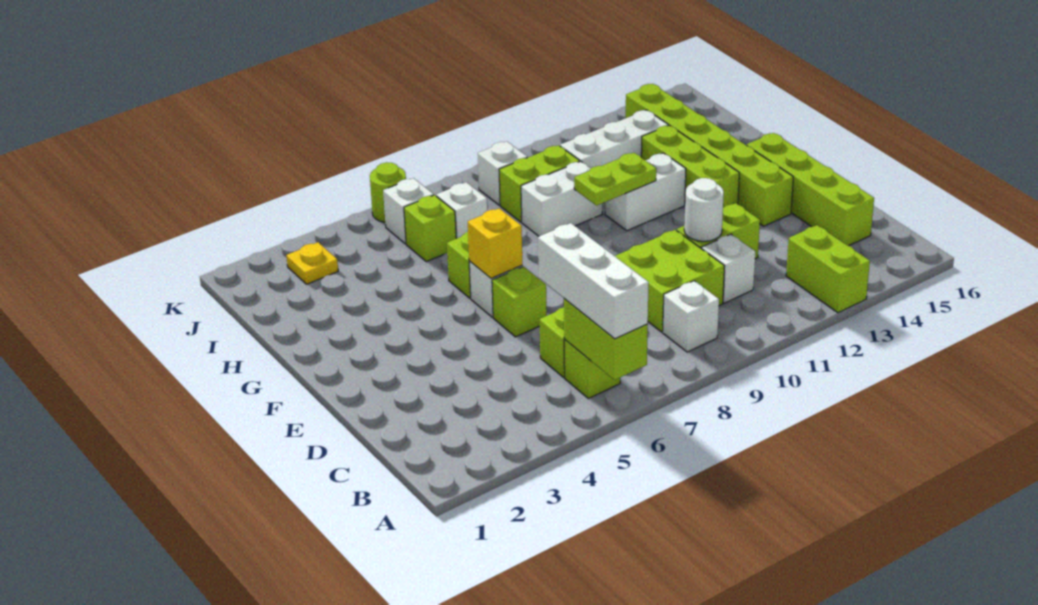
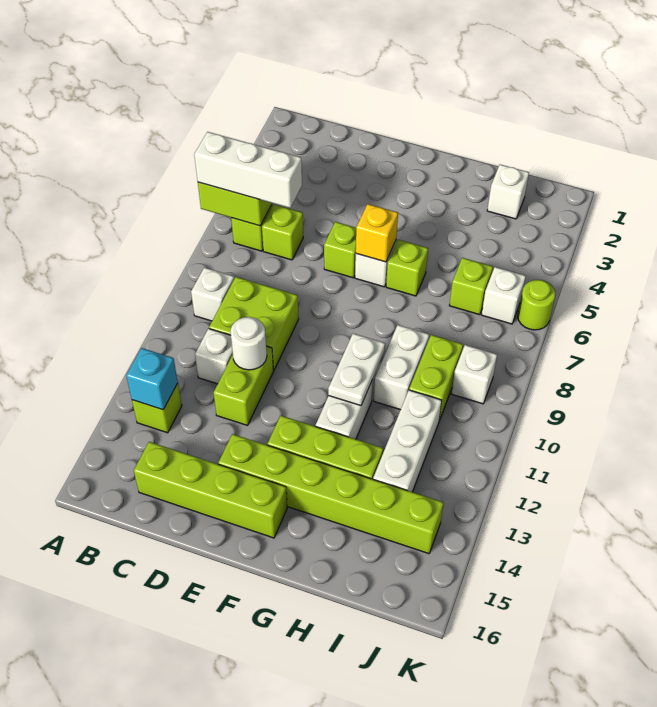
lime brick A13:B13 level 1 -> lime brick B13 level 1
none -> cyan brick B13 level 2
lime plate G10:G11 level 2 -> white plate G10:G11 level 2
white brick I7 level 1 -> white brick I2 level 1
yellow plate J3 level 1 -> none

